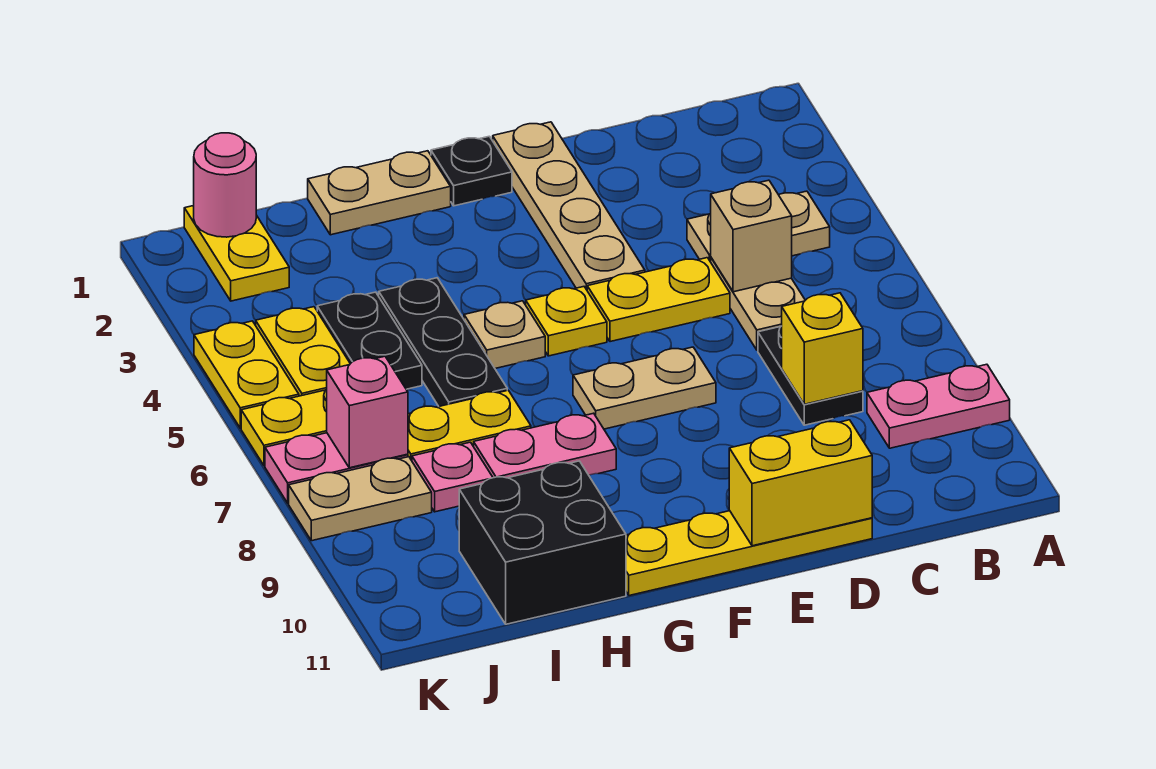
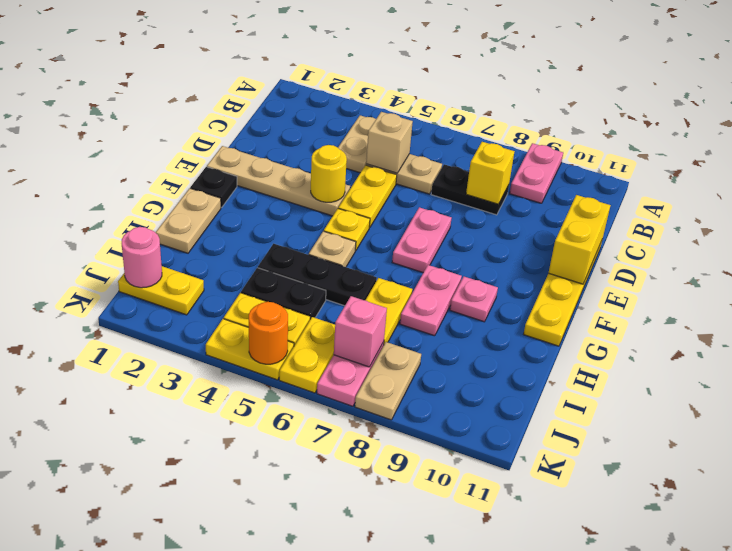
none -> yellow round brick E4 level 2
tan plate E7:F7 level 1 -> pink plate E7:F7 level 1
black brick H10:I11 level 1 -> none
pink plate I8 level 1 -> pink plate G9 level 1
none -> orange round brick K5 level 2

